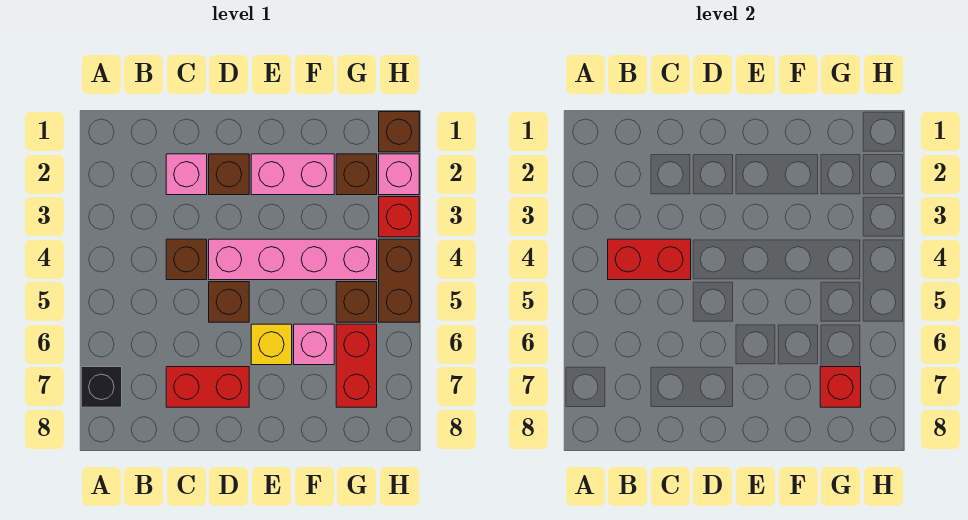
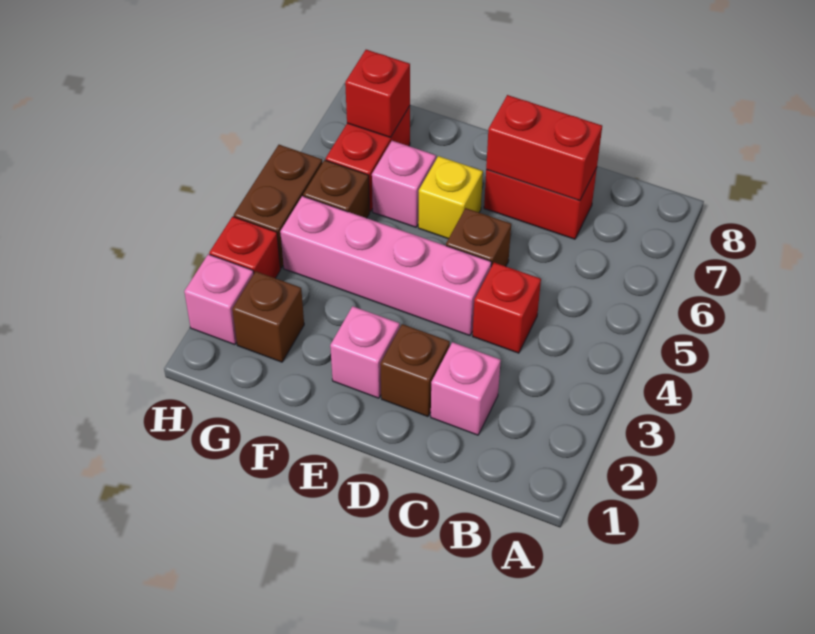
black brick A7 level 1 -> none
red brick B4:C4 level 2 -> red brick C7:D7 level 2
brown brick C4 level 1 -> red brick C4 level 1
pink brick E2:F2 level 1 -> pink brick E2 level 1
brown brick H1 level 1 -> none

